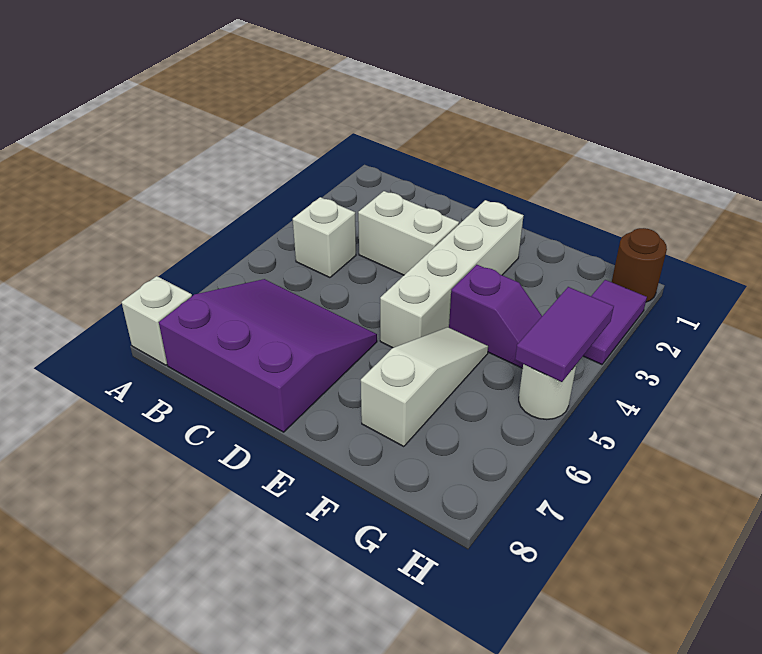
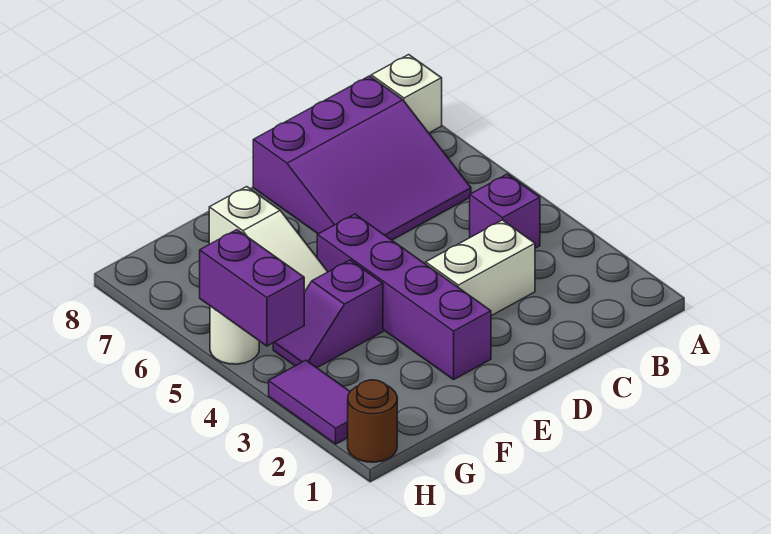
white brick B4 level 1 -> purple brick B4 level 1
white brick E2:E5 level 1 -> purple brick E2:E5 level 1
purple tile H4:H5 level 2 -> purple brick H4:H5 level 2

